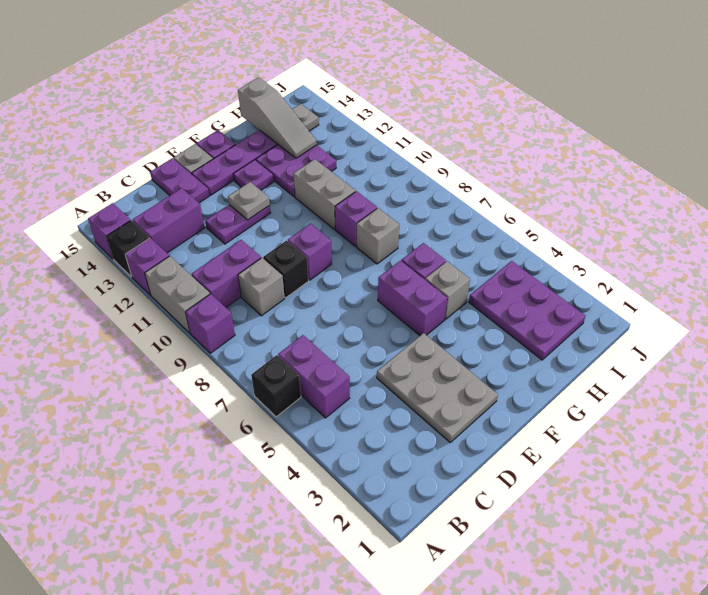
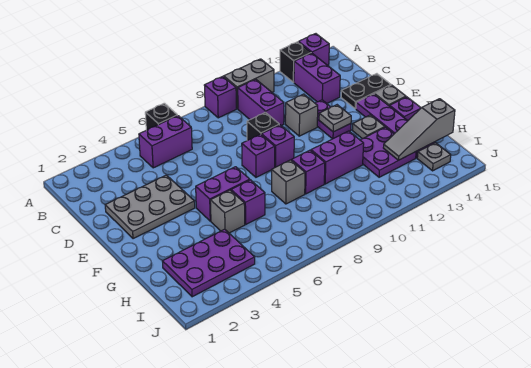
purple brick A12 level 1 -> purple brick E8 level 1
grey brick C9 level 1 -> grey brick D11 level 1
purple plate D14:D15 level 1 -> black plate D14:D15 level 1
purple plate F13 level 1 -> grey plate F13 level 1
grey brick G10:G11 level 1 -> purple brick G10:G11 level 1

